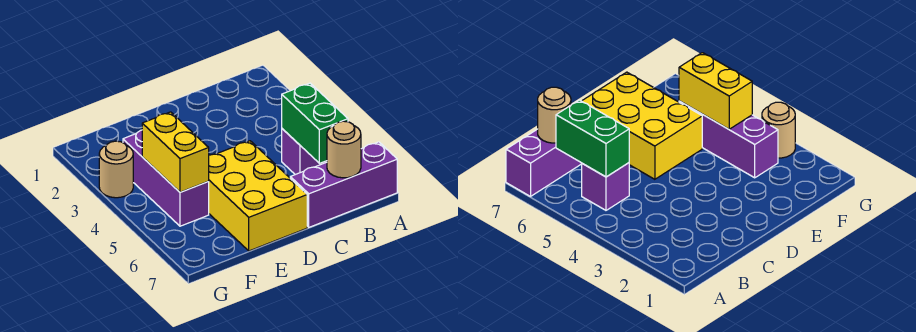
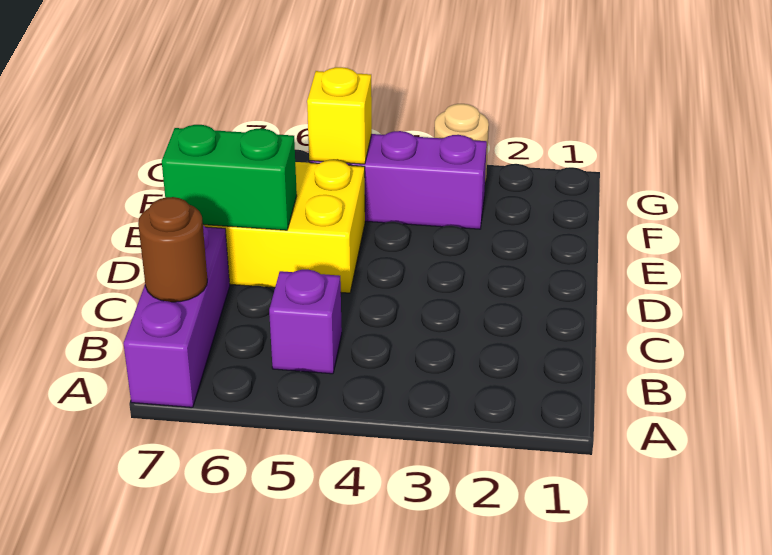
green brick B5:B6 level 2 -> green brick D6:D7 level 2
tan round brick B7 level 2 -> brown round brick B7 level 2
yellow brick F4:F5 level 2 -> yellow brick F5 level 2

